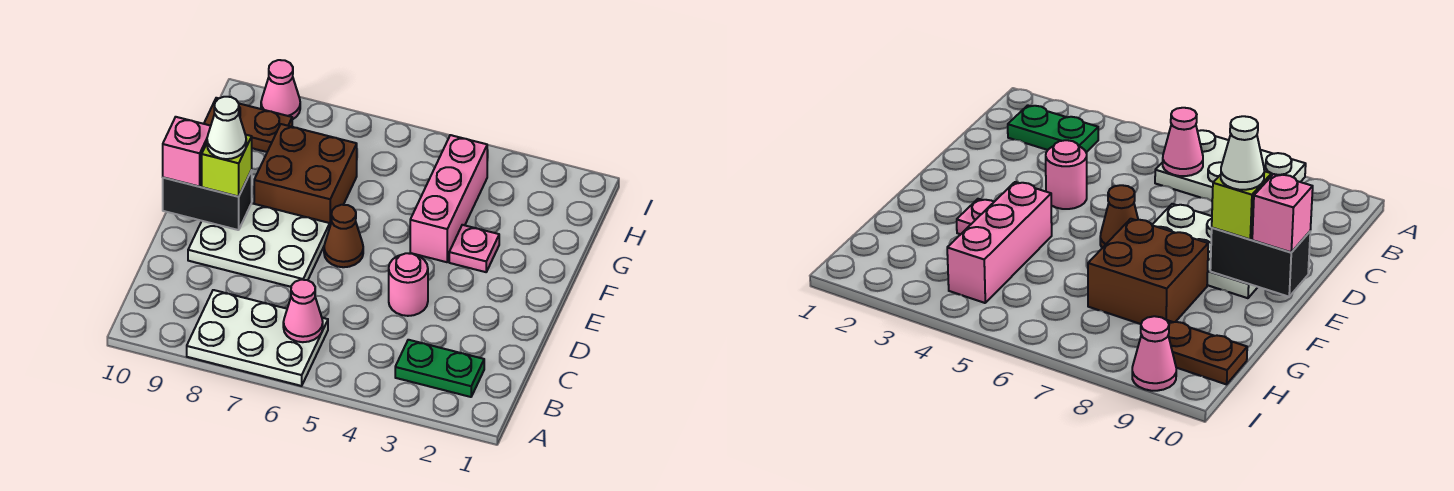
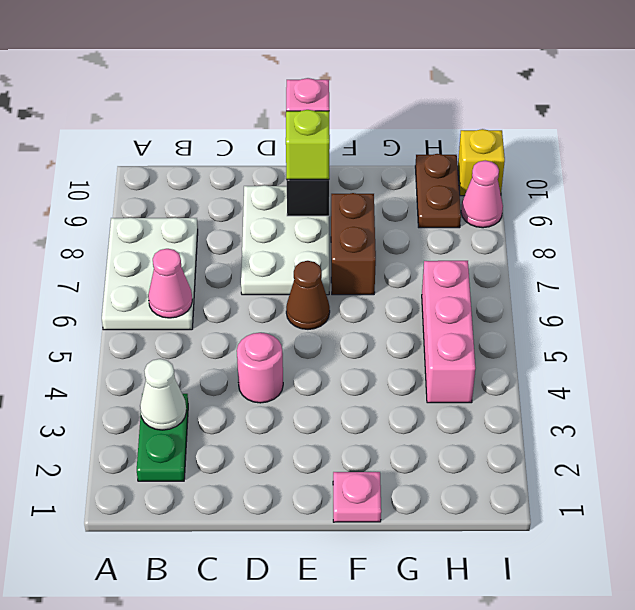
white cone E9 level 4 -> white cone B3 level 2
pink plate F3 level 1 -> pink plate F1 level 1
pink brick F4:H4 level 1 -> pink brick H4:H6 level 1
brown brick F7:G8 level 1 -> brown brick F7:F8 level 1
none -> yellow brick I10 level 1

